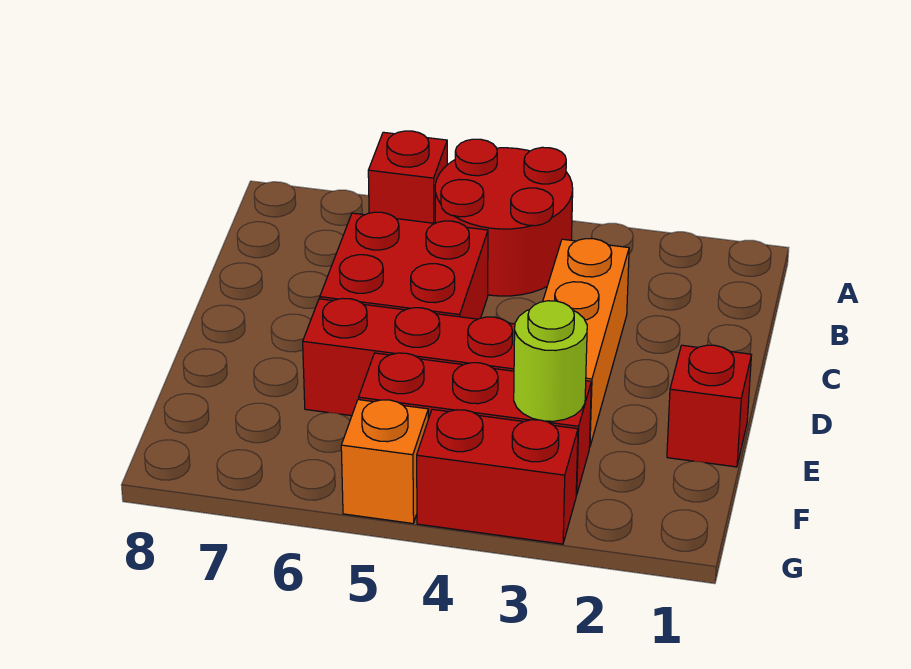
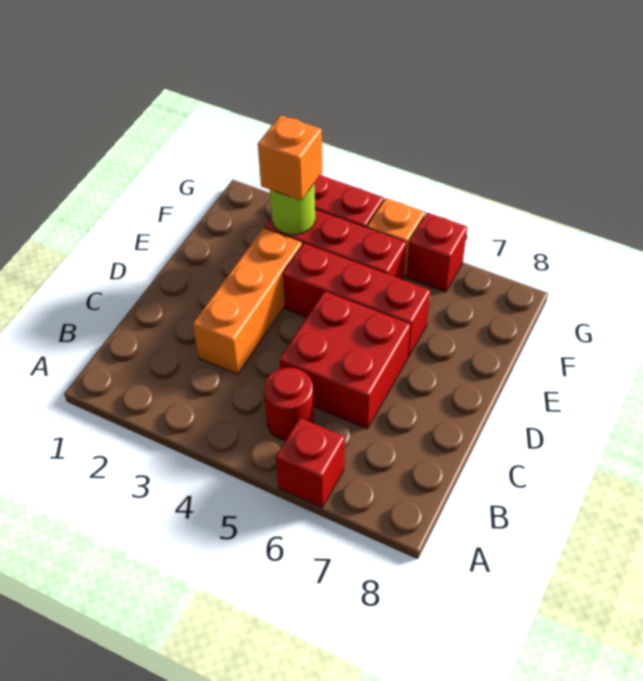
red round brick A4:B5 level 1 -> red round brick B5 level 1
red brick E1 level 1 -> red brick G6 level 1
none -> orange brick F3 level 3

